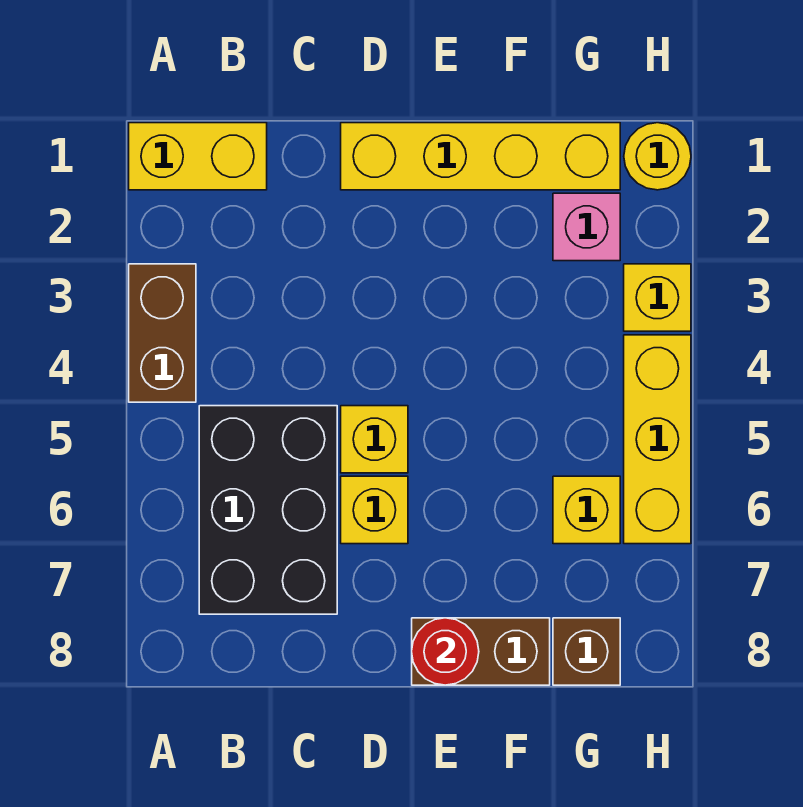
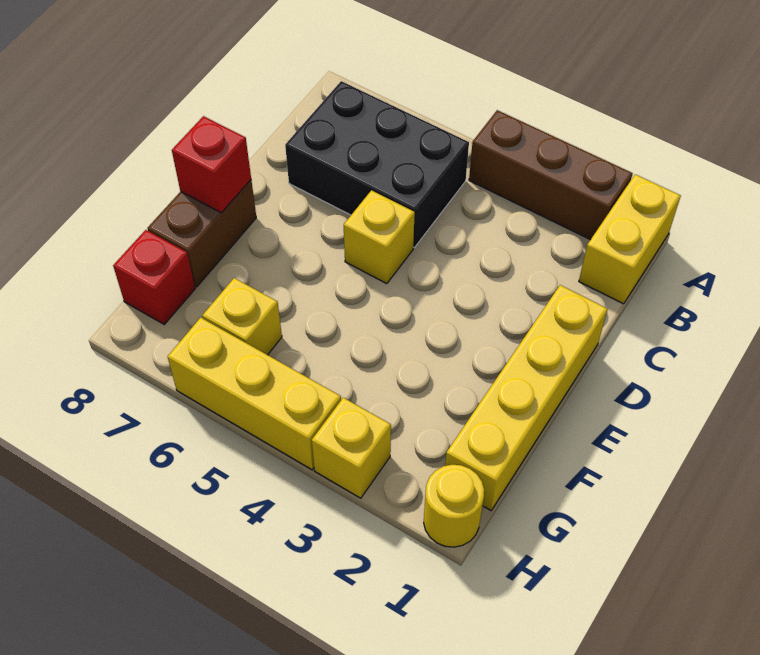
brown brick A3:A4 level 1 -> brown brick A2:A4 level 1
yellow brick D6 level 1 -> none
red round brick E8 level 2 -> red brick E8 level 2
pink brick G2 level 1 -> none
brown brick G8 level 1 -> red brick G8 level 1

